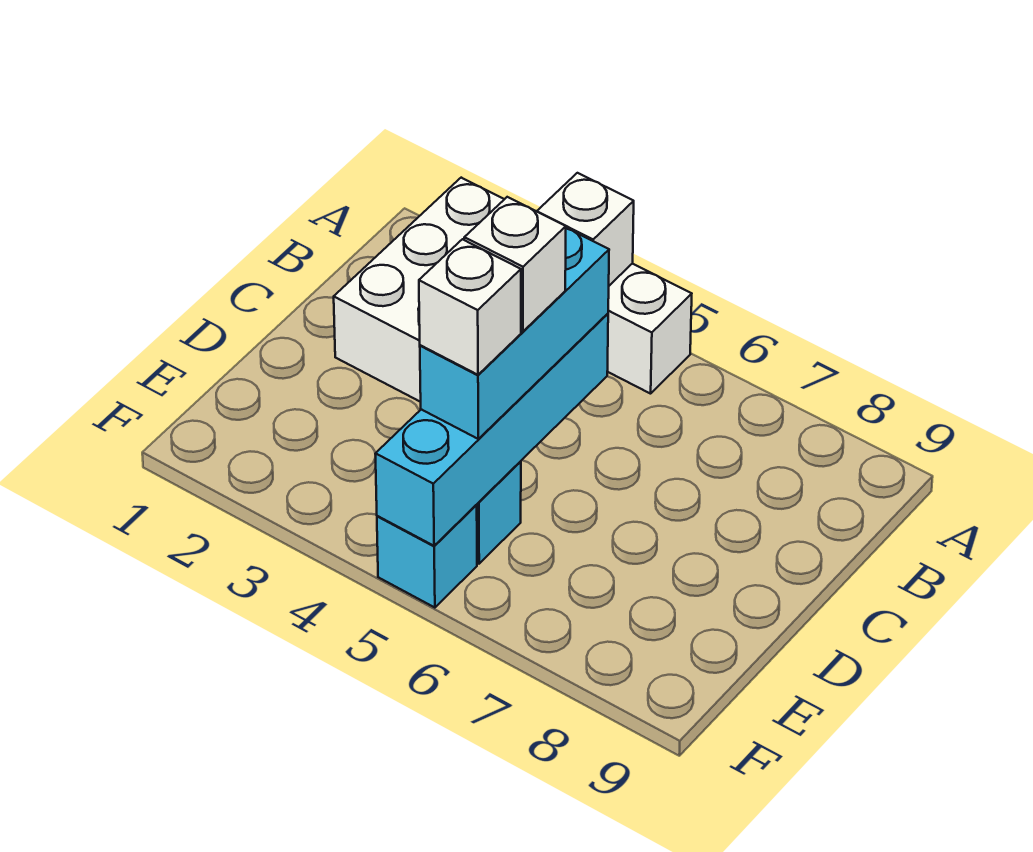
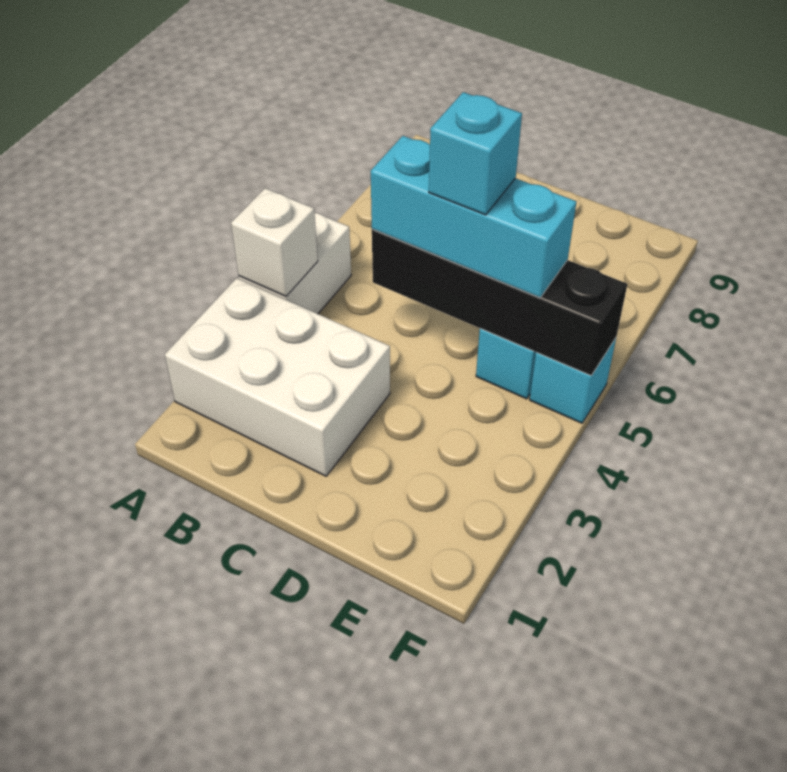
cyan brick C5:F5 level 2 -> black brick C5:F5 level 2
white brick D5 level 4 -> cyan brick D5 level 4
white brick E5 level 4 -> none

